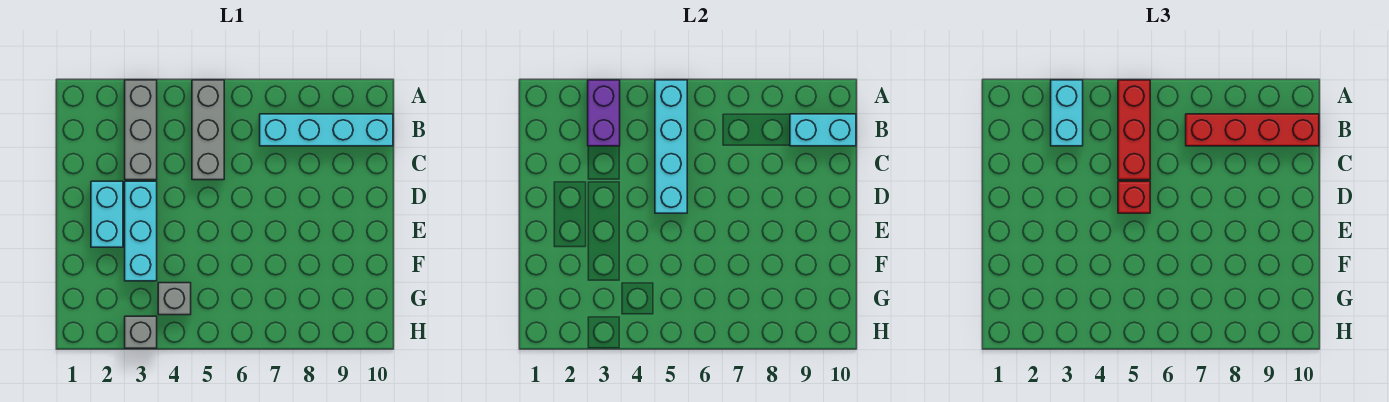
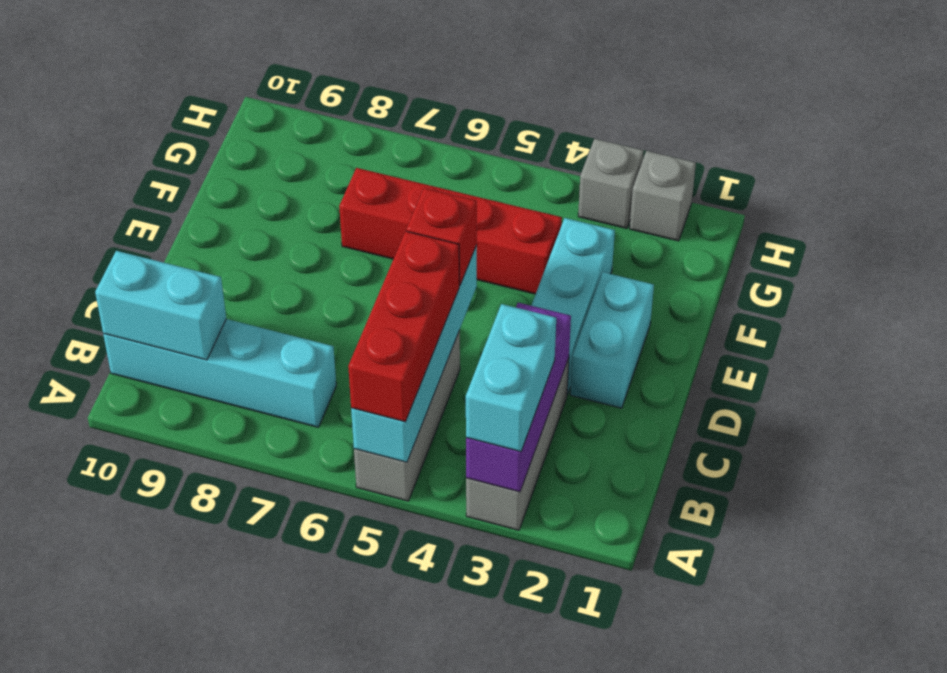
purple brick A3:B3 level 2 -> purple brick A3:C3 level 2
red brick B7:B10 level 3 -> red brick F4:F7 level 1
grey brick G4 level 1 -> grey brick H2 level 1

